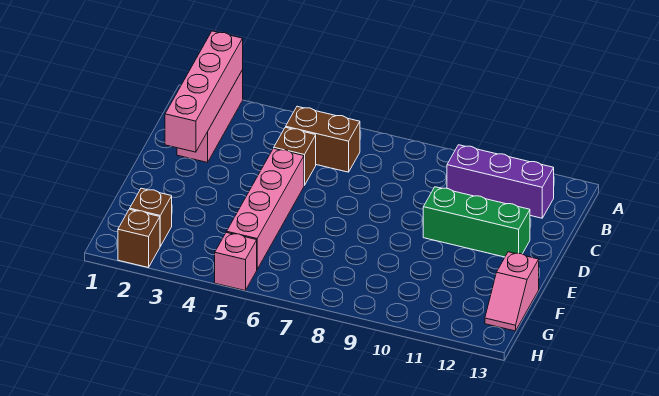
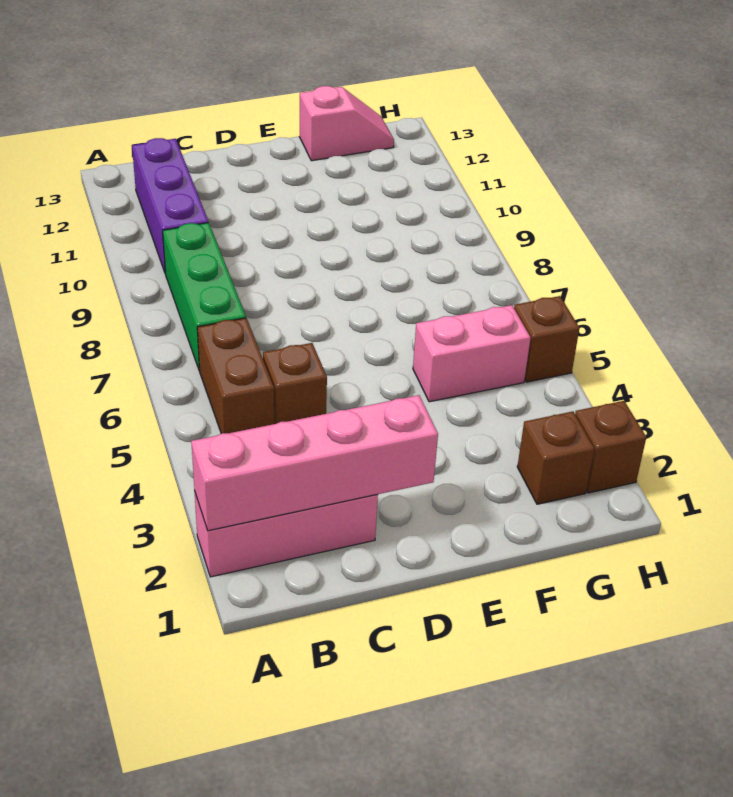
pink brick D5:G5 level 1 -> pink brick F5:G5 level 1
green brick D10:D12 level 1 -> green brick B7:B9 level 1
pink brick H5 level 1 -> brown brick H5 level 1

